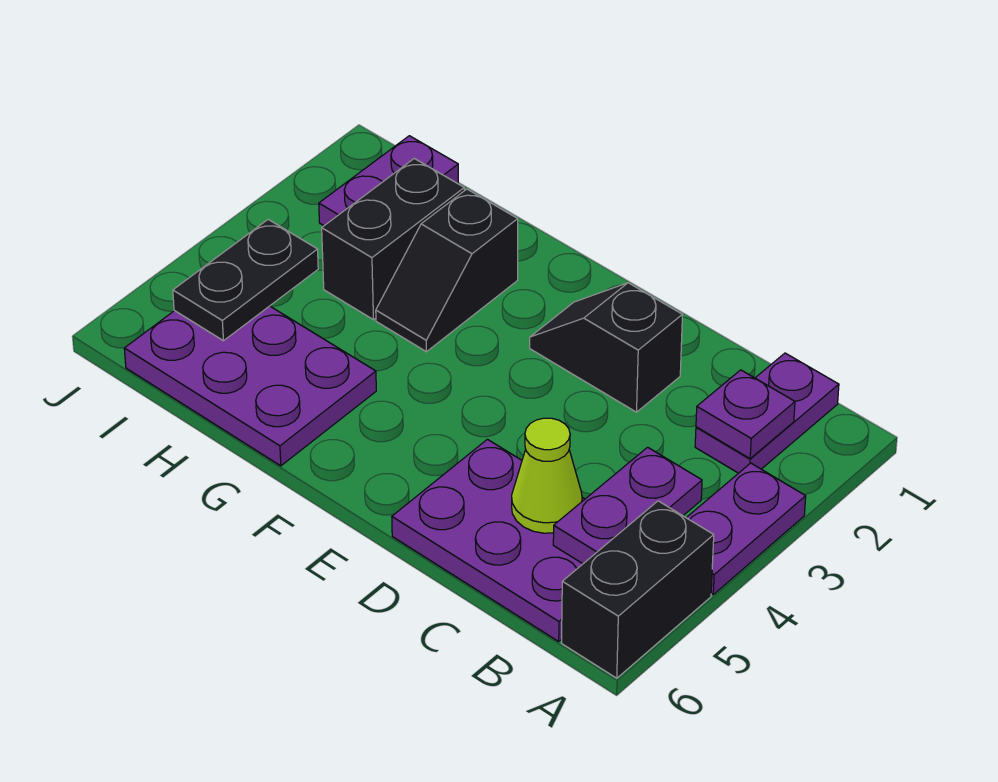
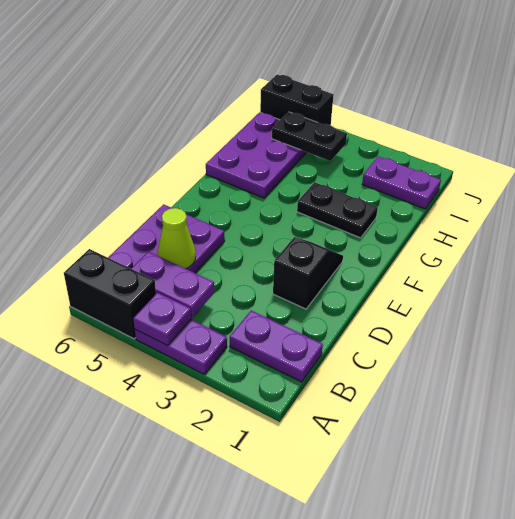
purple plate B2 level 2 -> purple plate A4 level 2
black slope G2:G3 level 1 top 2 -> black plate G2:G3 level 1
black brick H2:H3 level 1 -> black brick J5:J6 level 1

